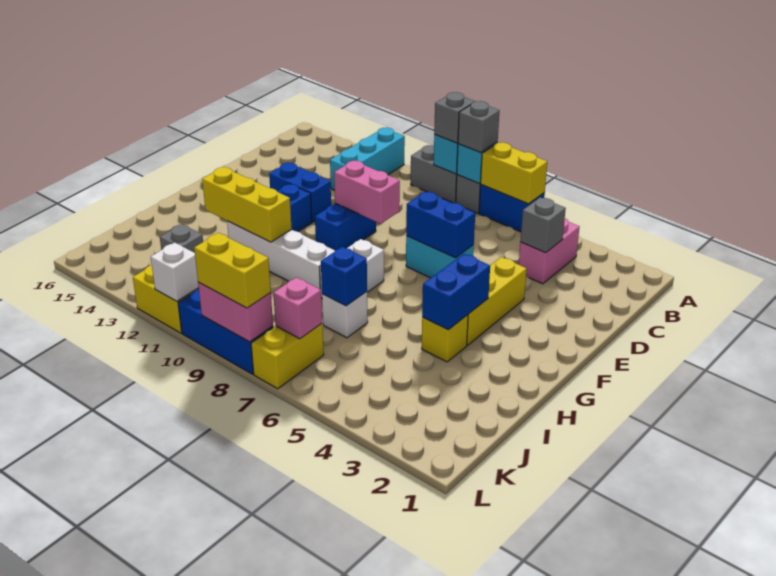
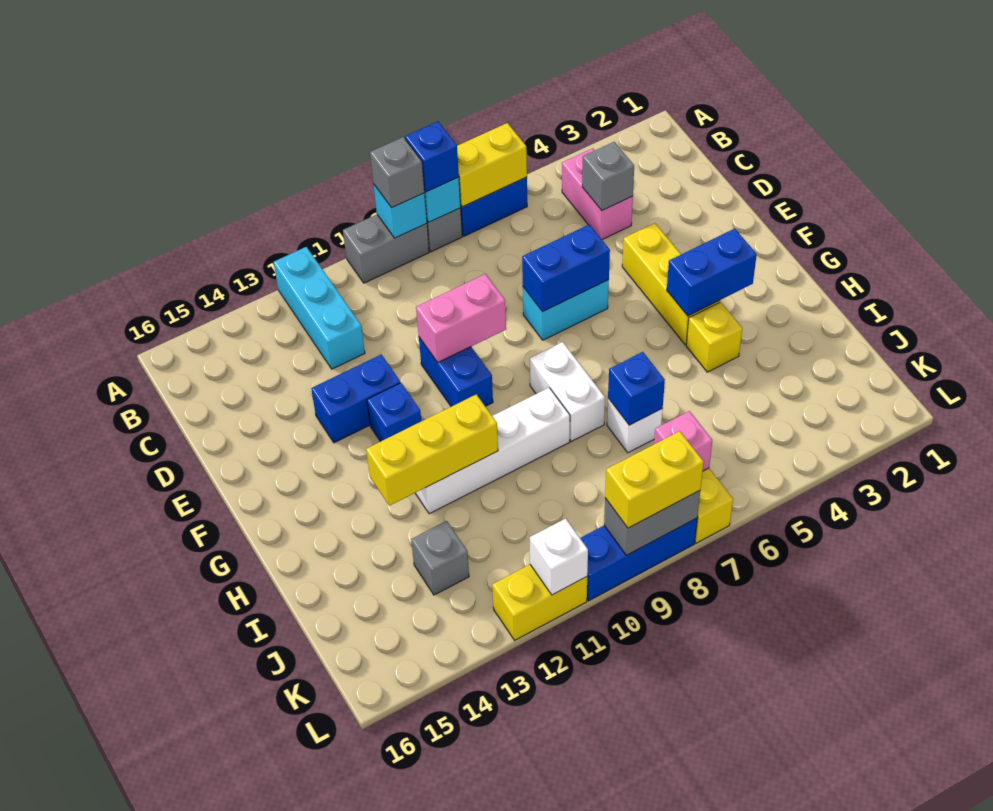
grey brick A8 level 3 -> blue brick A8 level 3
blue brick G4:H4 level 2 -> blue brick G3:G4 level 2
pink brick L8:L9 level 2 -> grey brick L8:L9 level 2

